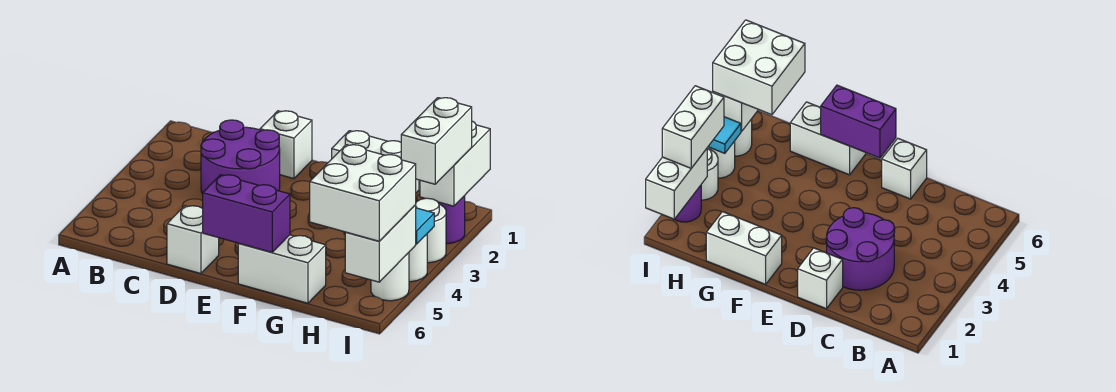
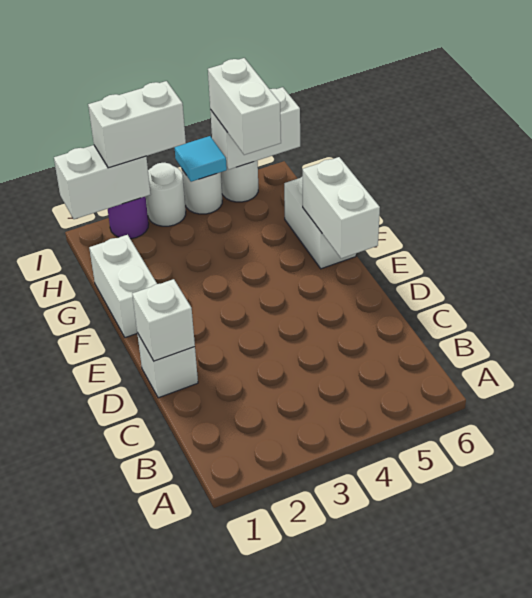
purple round brick C2:D3 level 1 -> none
white brick D6 level 1 -> white brick D1 level 2
purple brick E6:F6 level 2 -> white brick E6:F6 level 2
white brick H5:I6 level 3 -> white brick H5:I5 level 3

